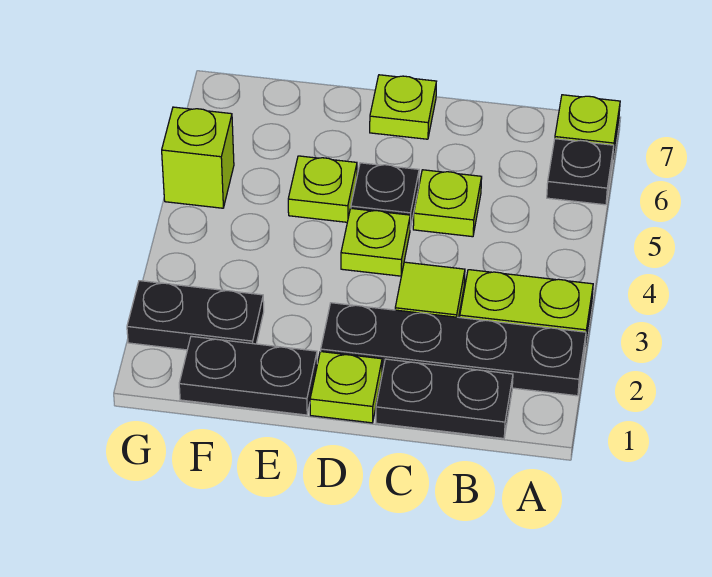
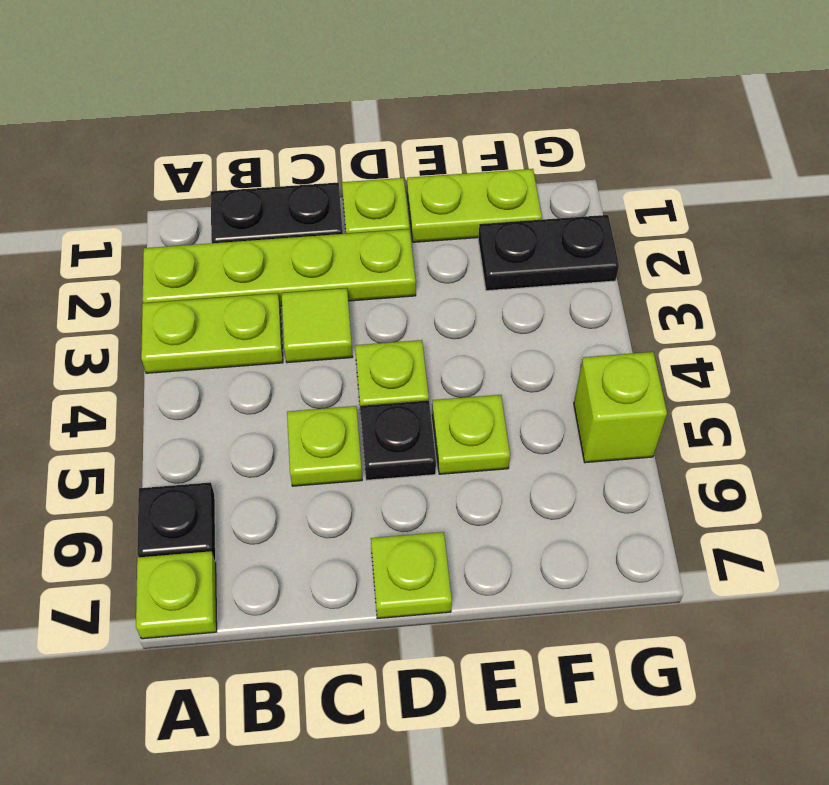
black plate A2:D2 level 1 -> lime plate A2:D2 level 1
black plate E1:F1 level 1 -> lime plate E1:F1 level 1

